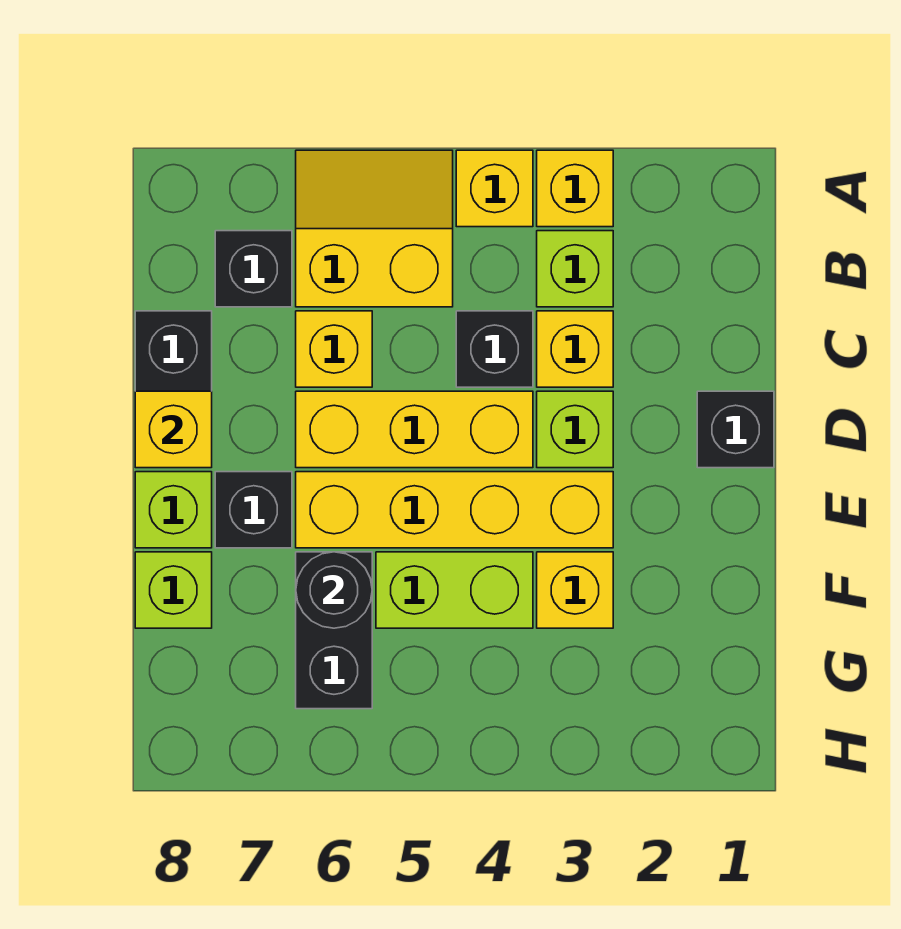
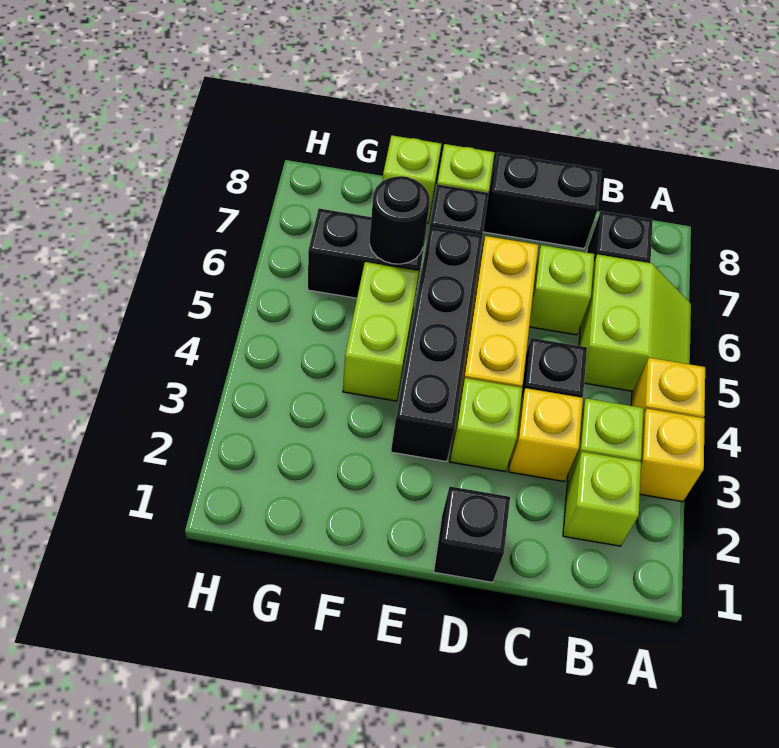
yellow slope A5:B6 level 1 top B -> lime slope A5:B6 level 1 top B
none -> lime brick B2 level 1
yellow brick C6 level 1 -> lime brick C6 level 1
yellow brick D8 level 2 -> none
yellow brick E3:E6 level 1 -> black brick E3:E6 level 1
yellow brick F3 level 1 -> none

